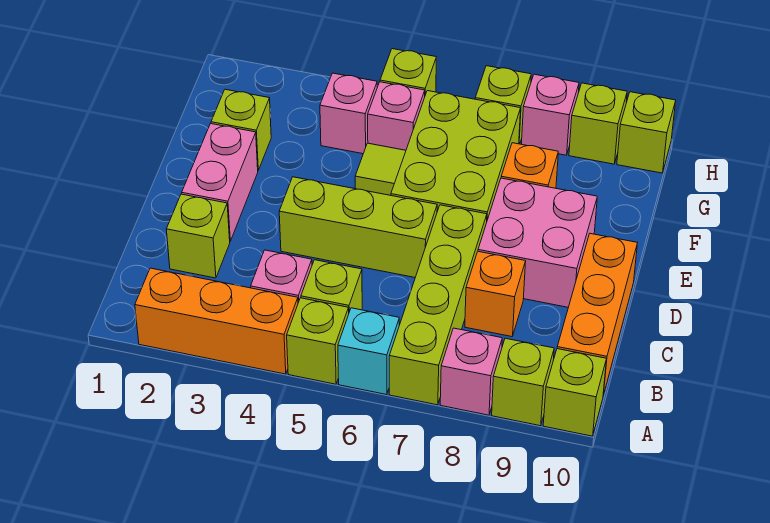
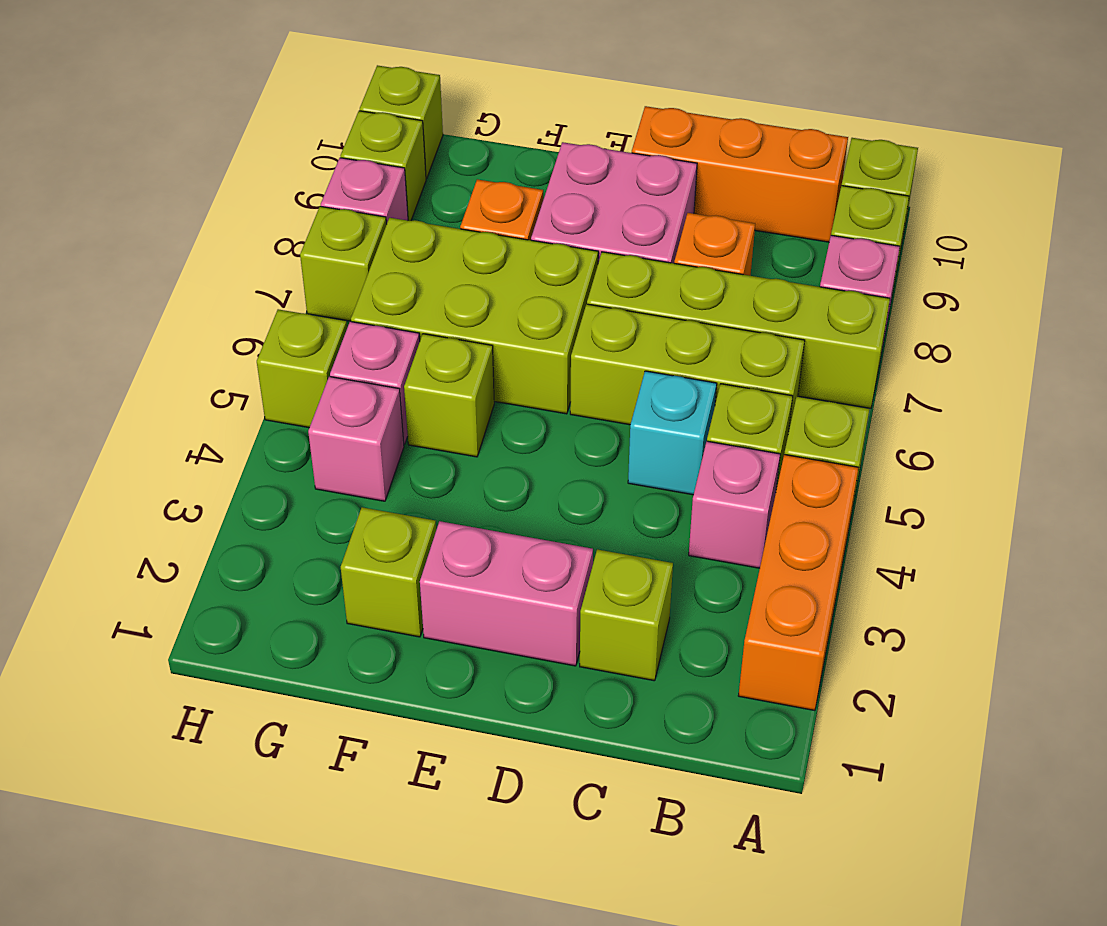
cyan brick A6 level 1 -> cyan brick C5 level 1
lime brick D4:D6 level 1 -> lime brick B6:D6 level 1
lime tile F5 level 1 -> lime brick F5 level 1

